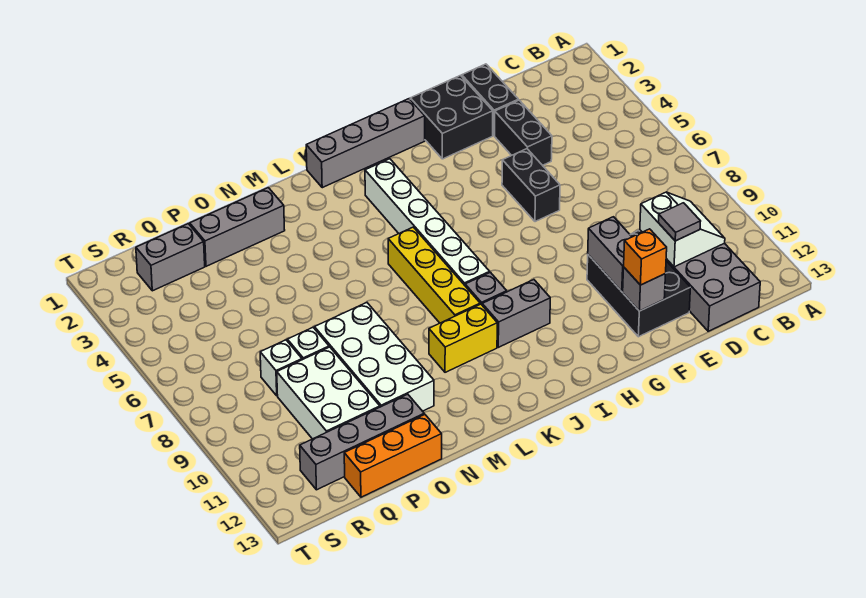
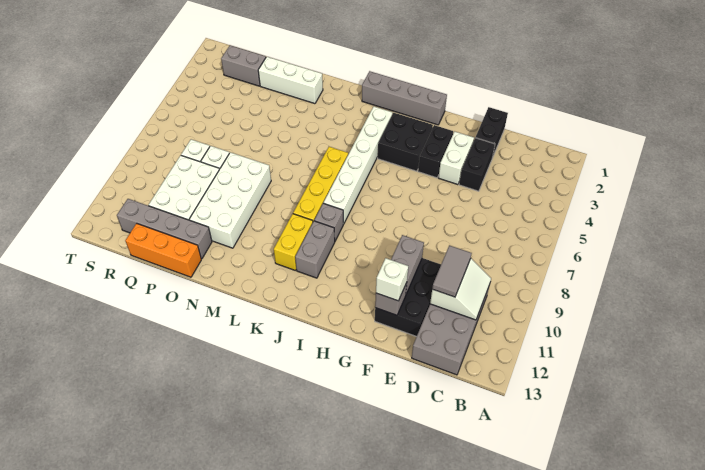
grey tile D11 level 3 -> grey tile D10:D11 level 3
black brick F1:G2 level 1 -> black brick H3:I4 level 1
none -> white brick F3:F4 level 1
black brick F5:F6 level 1 -> black brick G3:G4 level 1
orange brick F12 level 3 -> white brick F12 level 3
grey brick I10:J10 level 1 -> grey brick J10:J11 level 1
yellow brick K10:L10 level 1 -> yellow brick K10:K11 level 1
grey brick N2:P2 level 1 -> white brick N2:P2 level 1

